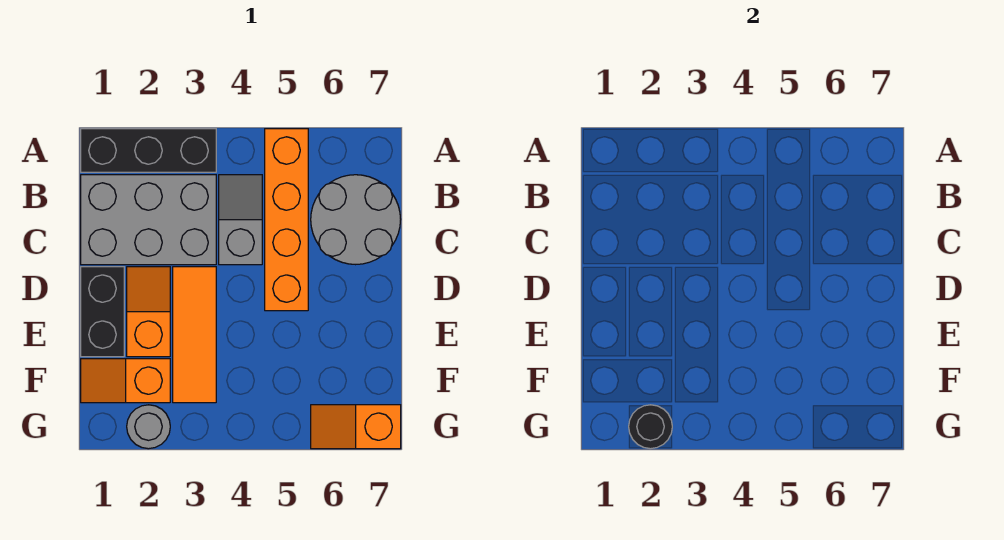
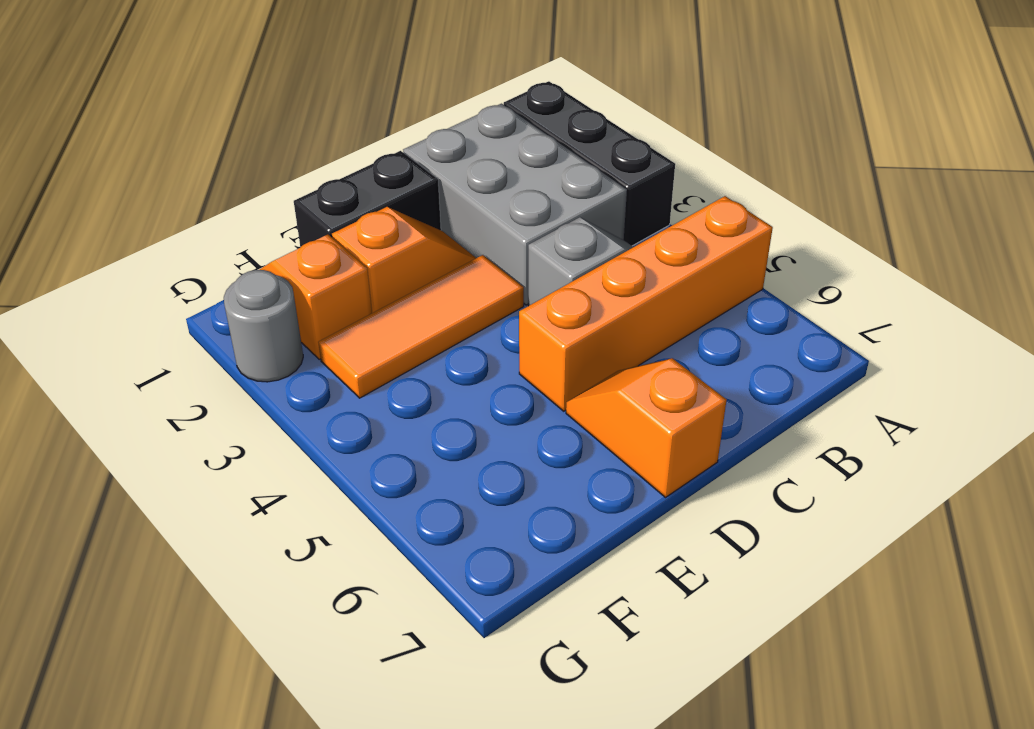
grey round brick B6:C7 level 1 -> none
black round brick G2 level 2 -> none
orange slope G6:G7 level 1 top 7 -> orange slope D6:D7 level 1 top 7

